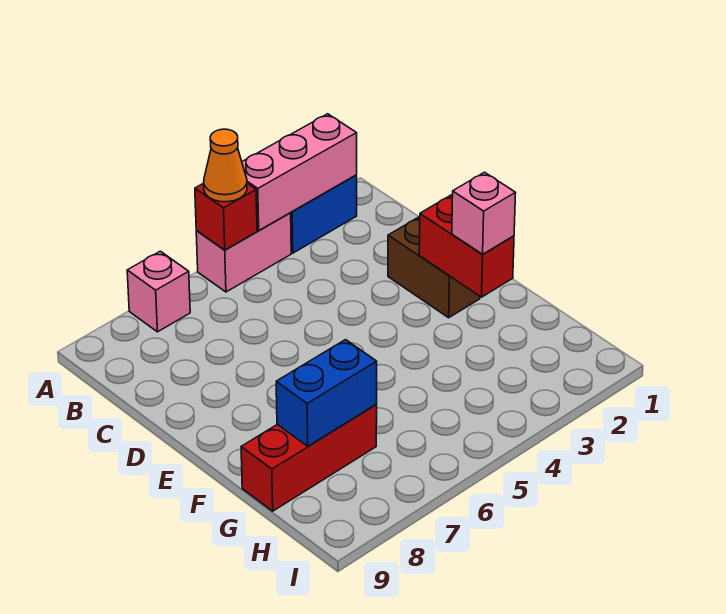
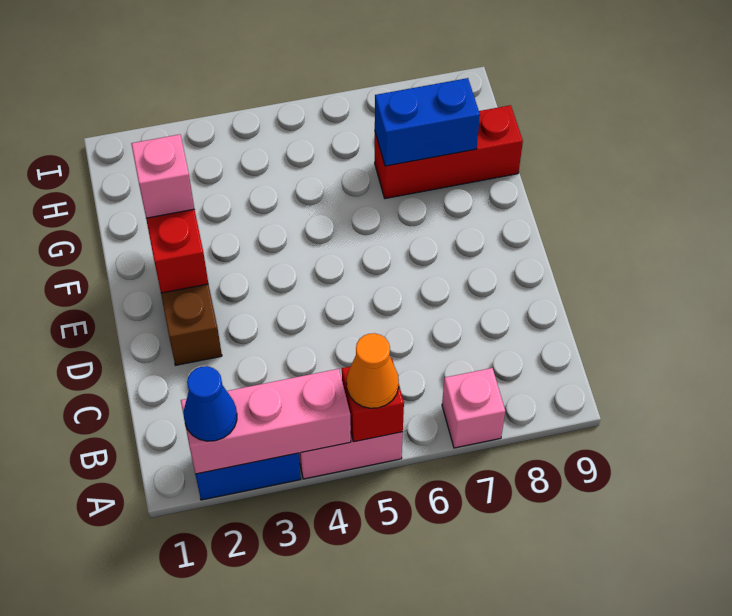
none -> blue cone A2 level 3

